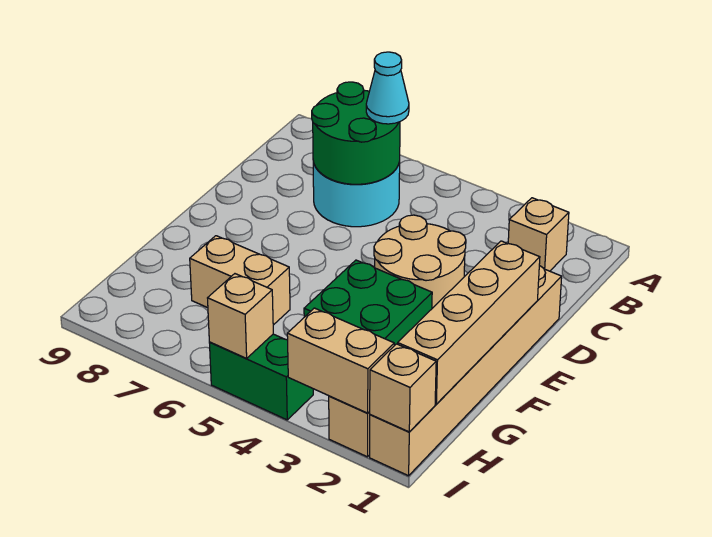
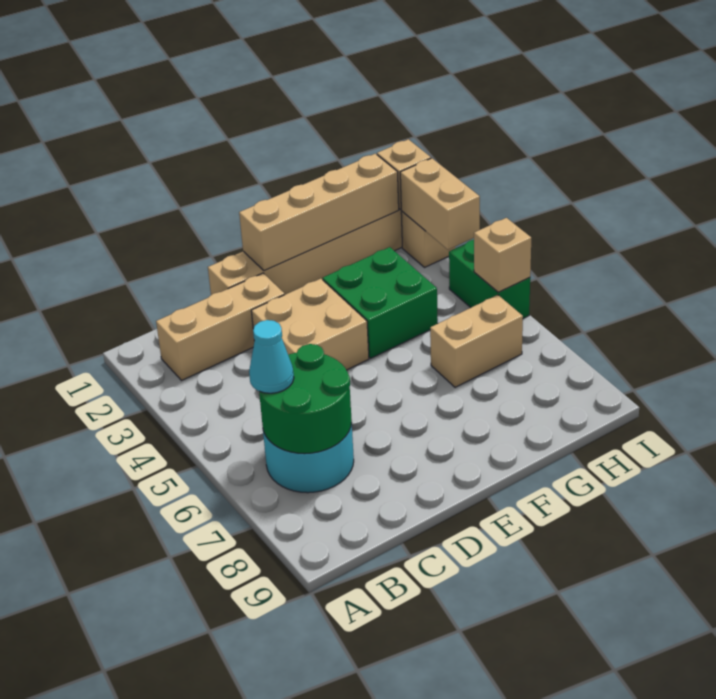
tan brick B2 level 1 -> tan brick B2:D2 level 1
tan round brick D3:E4 level 1 -> tan brick D3:E4 level 1
tan brick G6:G7 level 1 -> tan brick G6:H6 level 1

